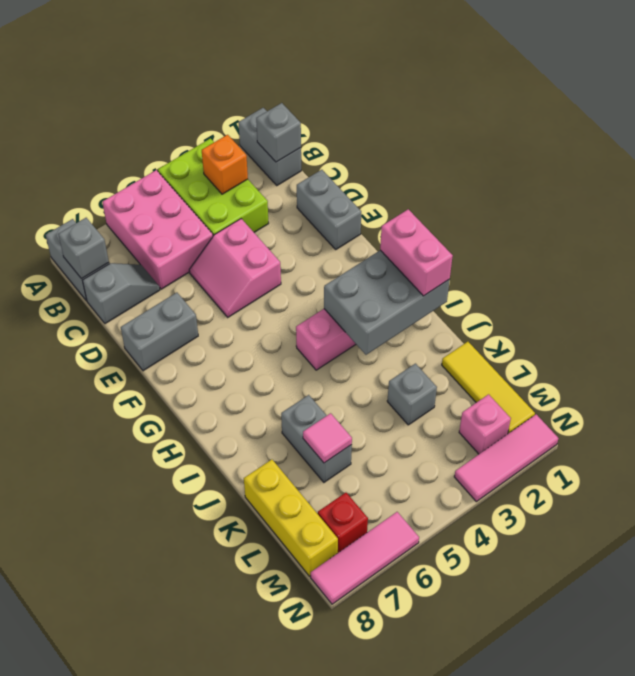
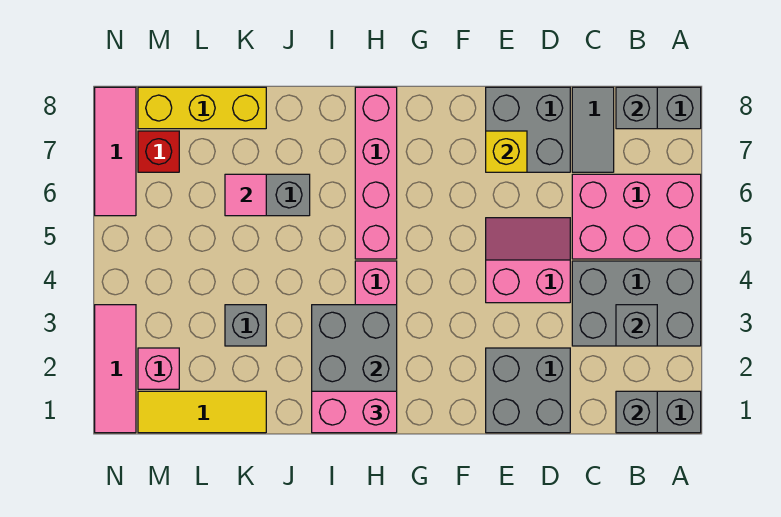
lime brick A3:C4 level 1 -> grey brick A3:C4 level 1
orange brick B3 level 2 -> grey brick B3 level 2
grey slope C7:C8 level 1 top 8 -> grey tile C7:C8 level 1
grey brick D1:E1 level 1 -> grey brick D1:E2 level 1
grey brick E7:E8 level 1 -> grey brick D7:E8 level 1
none -> yellow brick E7 level 2
none -> pink brick H5:H8 level 1

